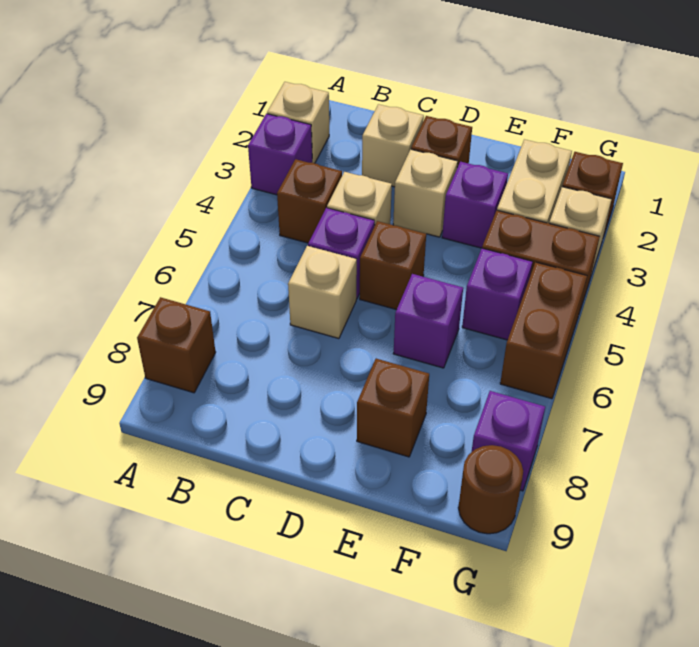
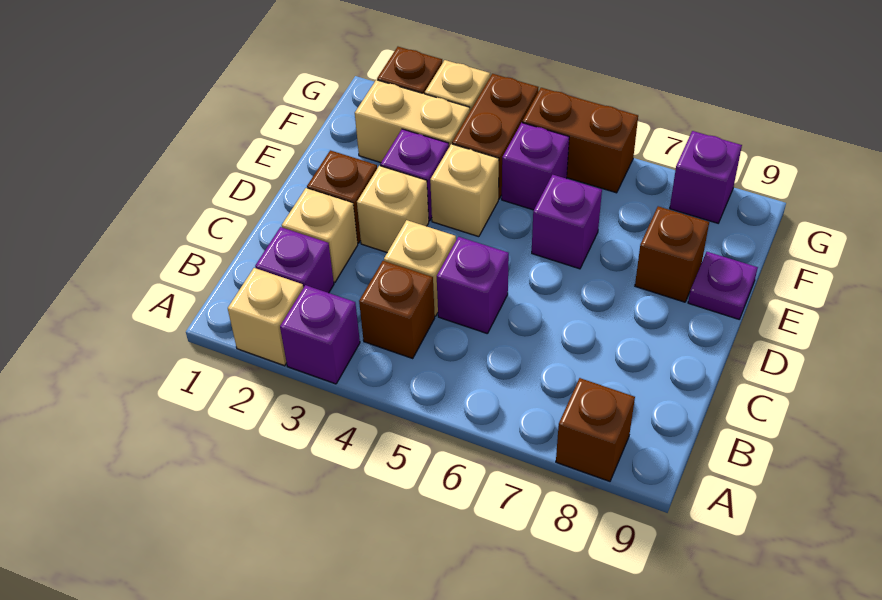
none -> purple brick B2 level 1
tan brick C6 level 1 -> tan brick E4 level 1
brown brick D5 level 1 -> none
none -> purple plate E9 level 1
brown round brick G9 level 1 -> none

